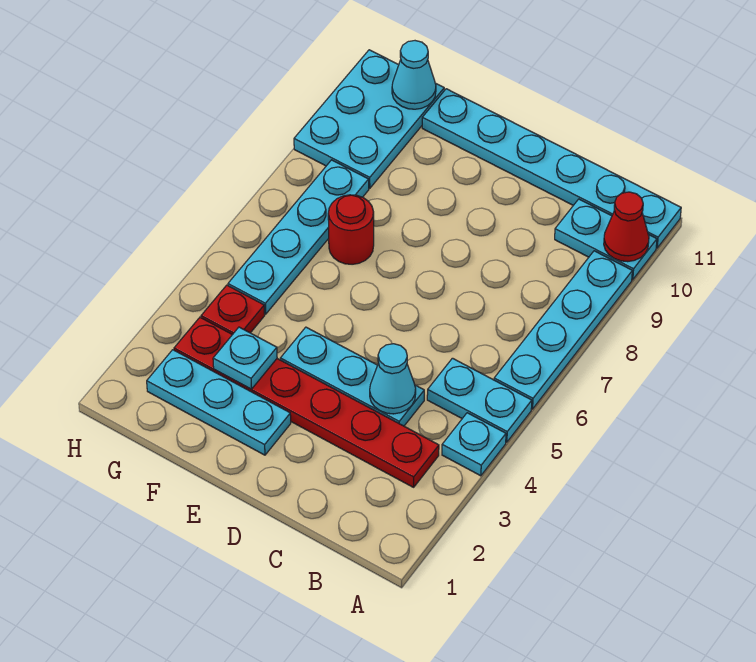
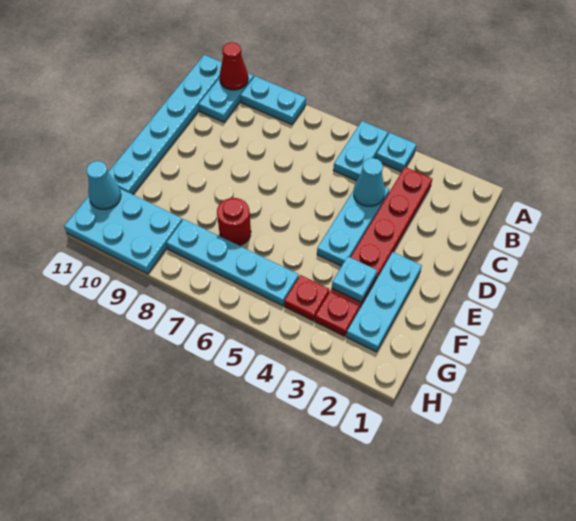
cyan plate A6:A9 level 1 -> cyan plate A8:A9 level 1

